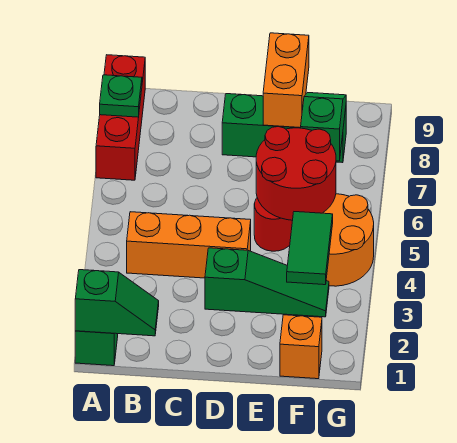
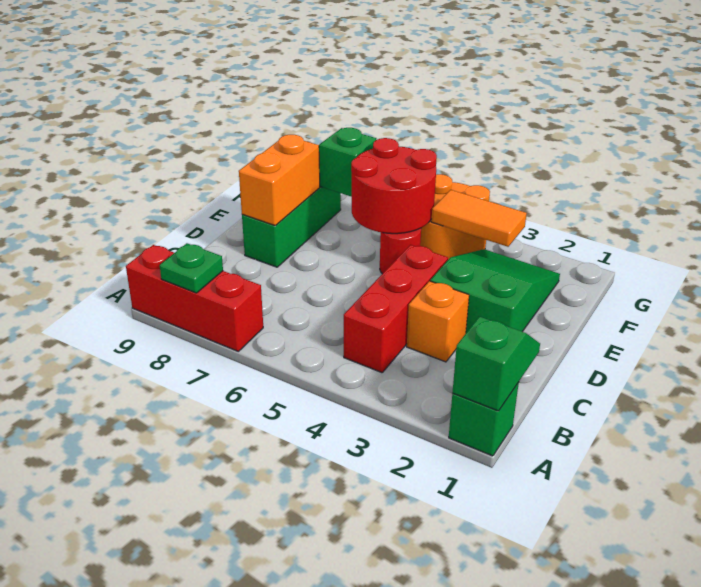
orange brick B4:D4 level 1 -> red brick B4:D4 level 1
green slope D3:F3 level 1 top D -> green slope D2:F3 level 1 top D
orange brick E8:E9 level 2 -> orange brick D8:E8 level 2
orange brick F1 level 1 -> orange brick C3 level 1
green tile F3:F4 level 2 -> orange tile F3:F4 level 2

